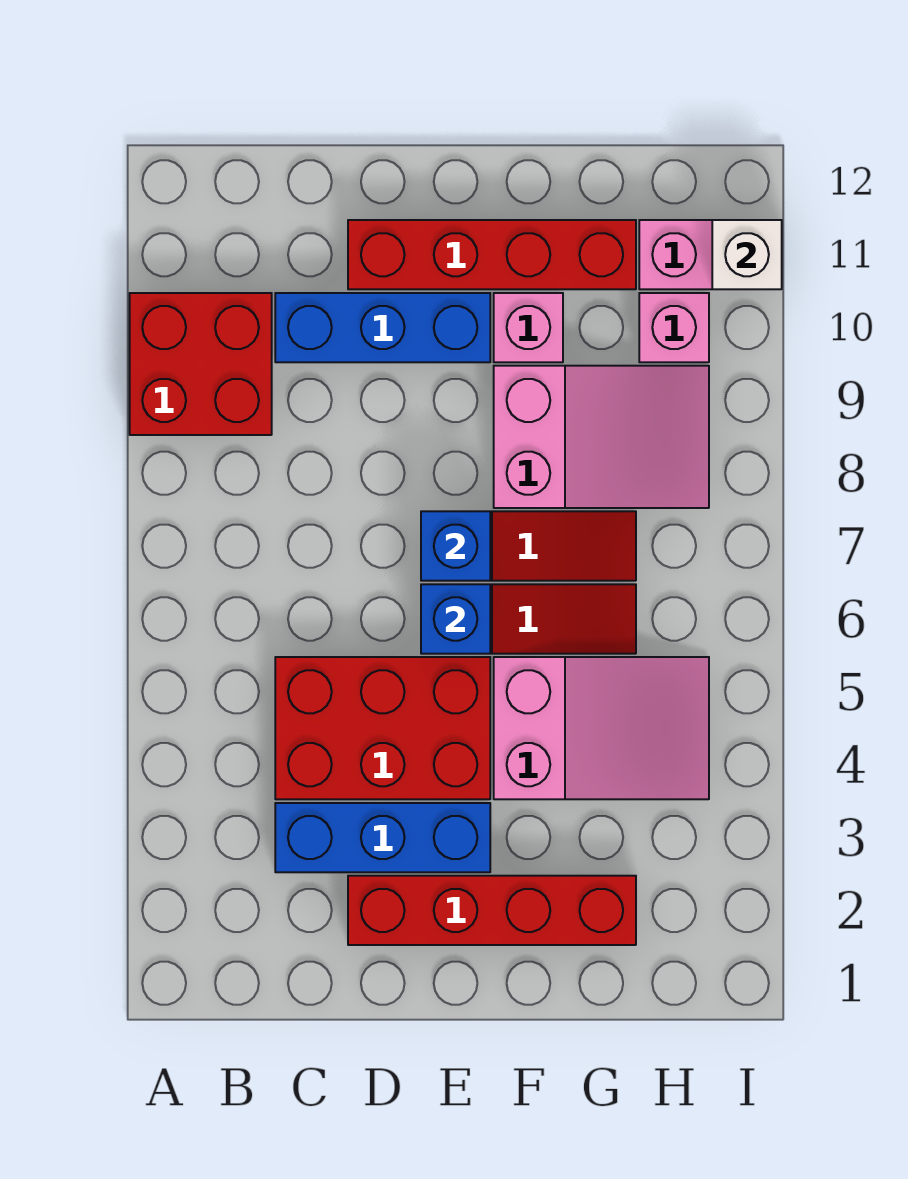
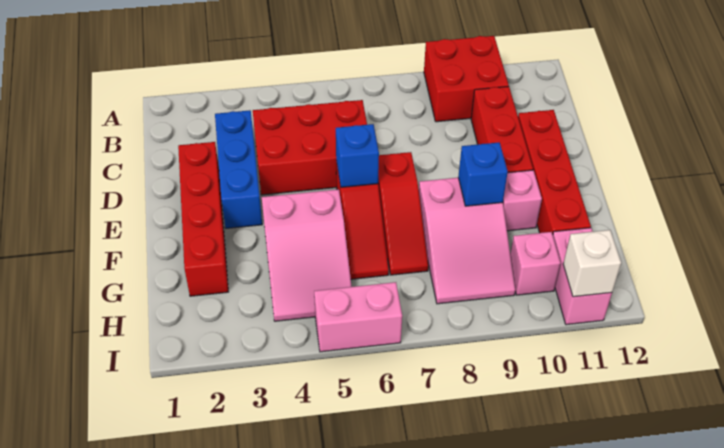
red brick C4:E5 level 1 -> red brick C4:D6 level 1
blue brick C10:E10 level 1 -> red brick C10:E10 level 1
blue brick E7 level 2 -> blue brick F9 level 2
none -> pink brick I5:I6 level 1

